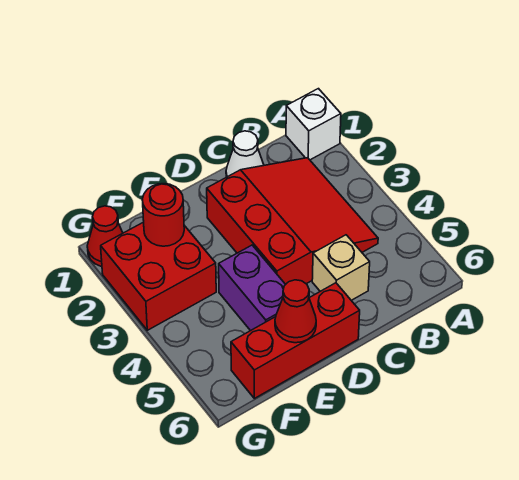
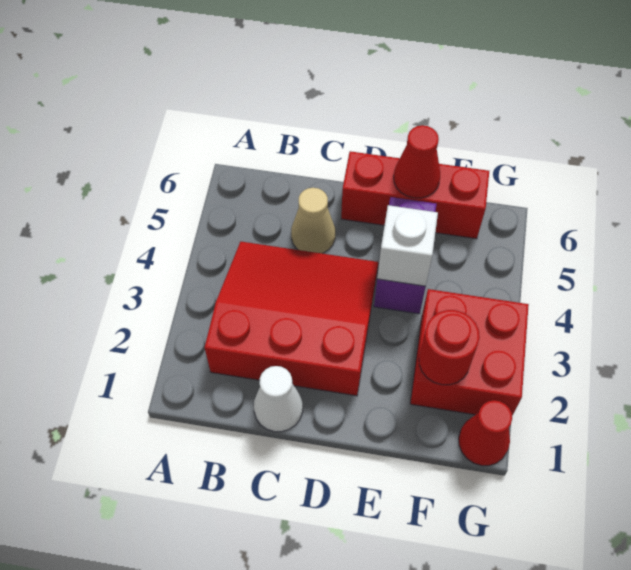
white brick A1 level 1 -> white brick E4 level 2
red slope B2:D4 level 1 top D -> red slope B2:D4 level 1 top 2
tan brick C5 level 1 -> tan cone C5 level 1

